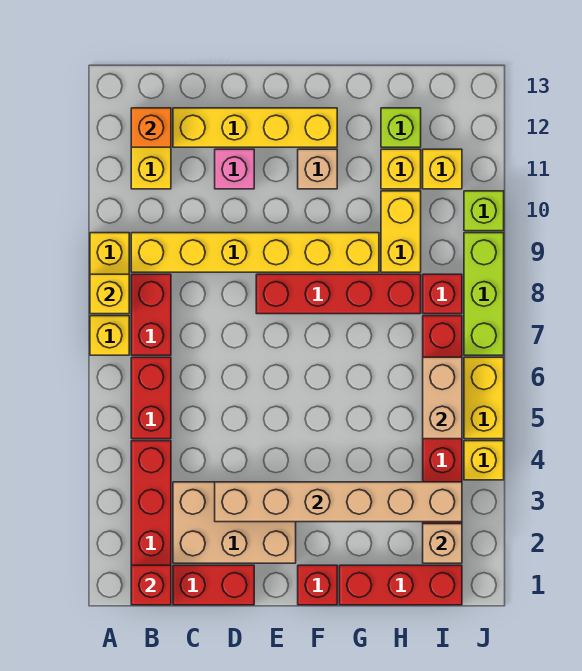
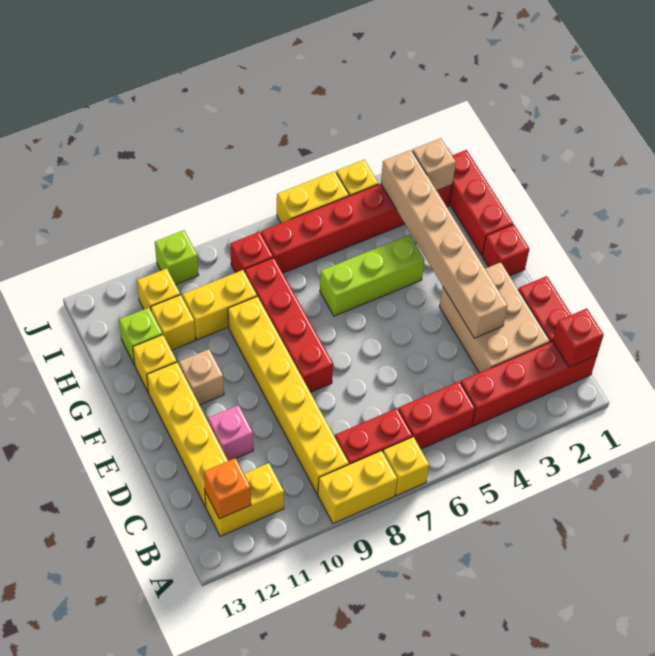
yellow brick A8 level 2 -> yellow brick G12 level 1
tan brick I5:I6 level 2 -> none
lime brick J7:J9 level 1 -> lime brick G4:G6 level 1

